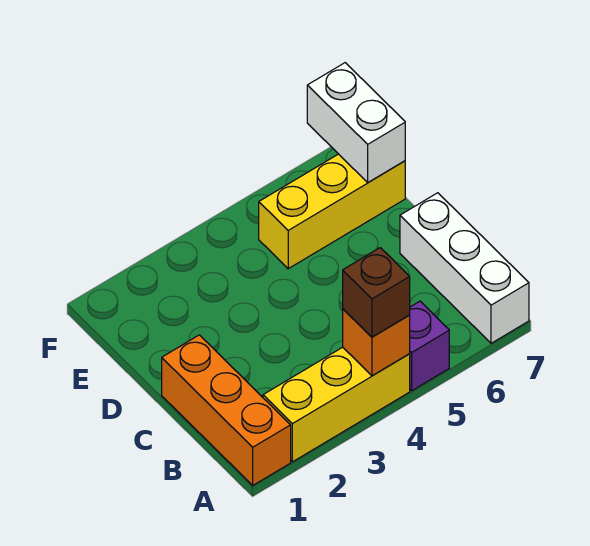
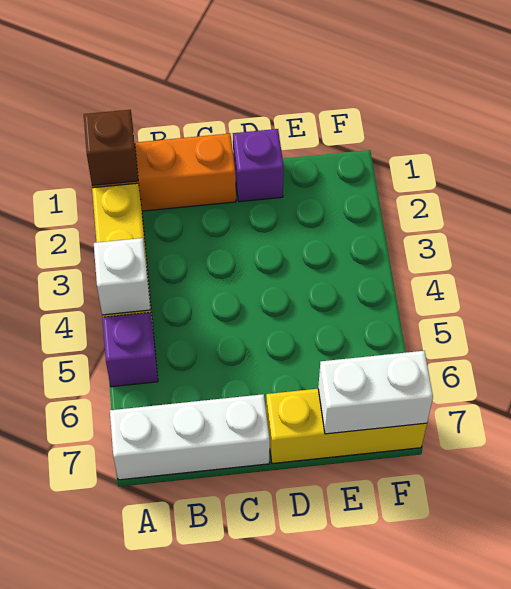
orange brick A4 level 2 -> white brick A4 level 2
brown brick A4 level 3 -> brown brick A1 level 2
none -> purple brick D1 level 1
yellow brick E5:E7 level 1 -> yellow brick D7:F7 level 1

